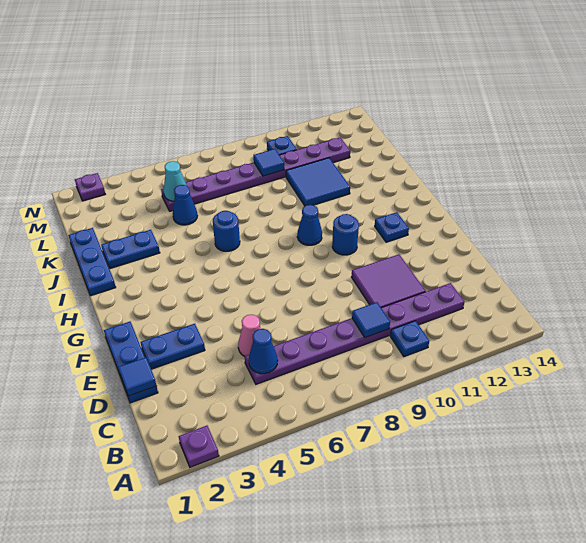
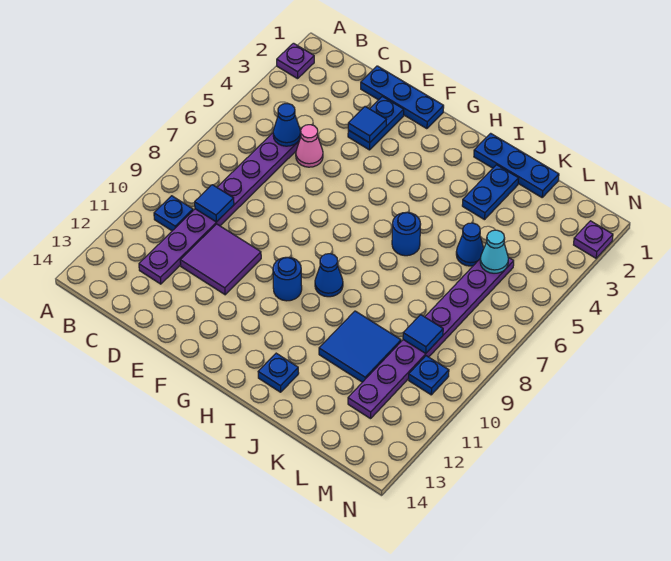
blue tile D1 level 2 -> blue tile E3 level 2
blue plate G12 level 1 -> blue plate I13 level 1

